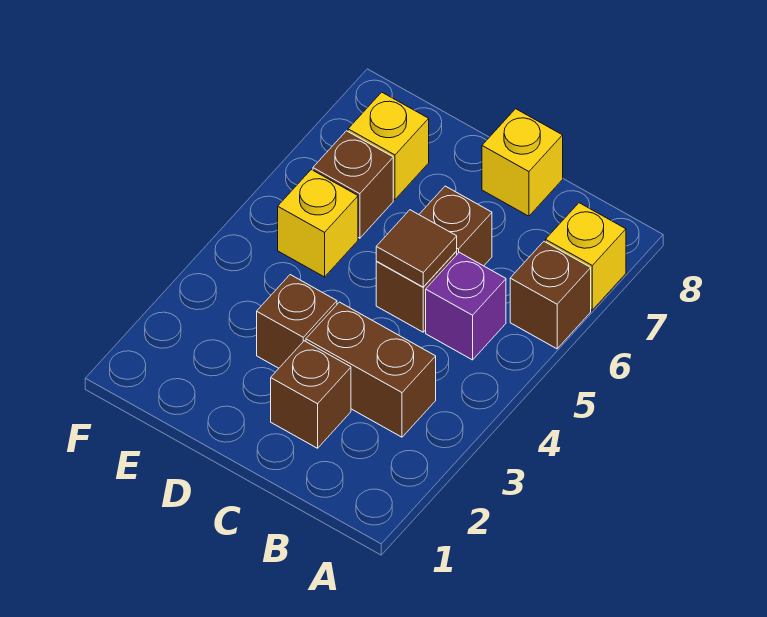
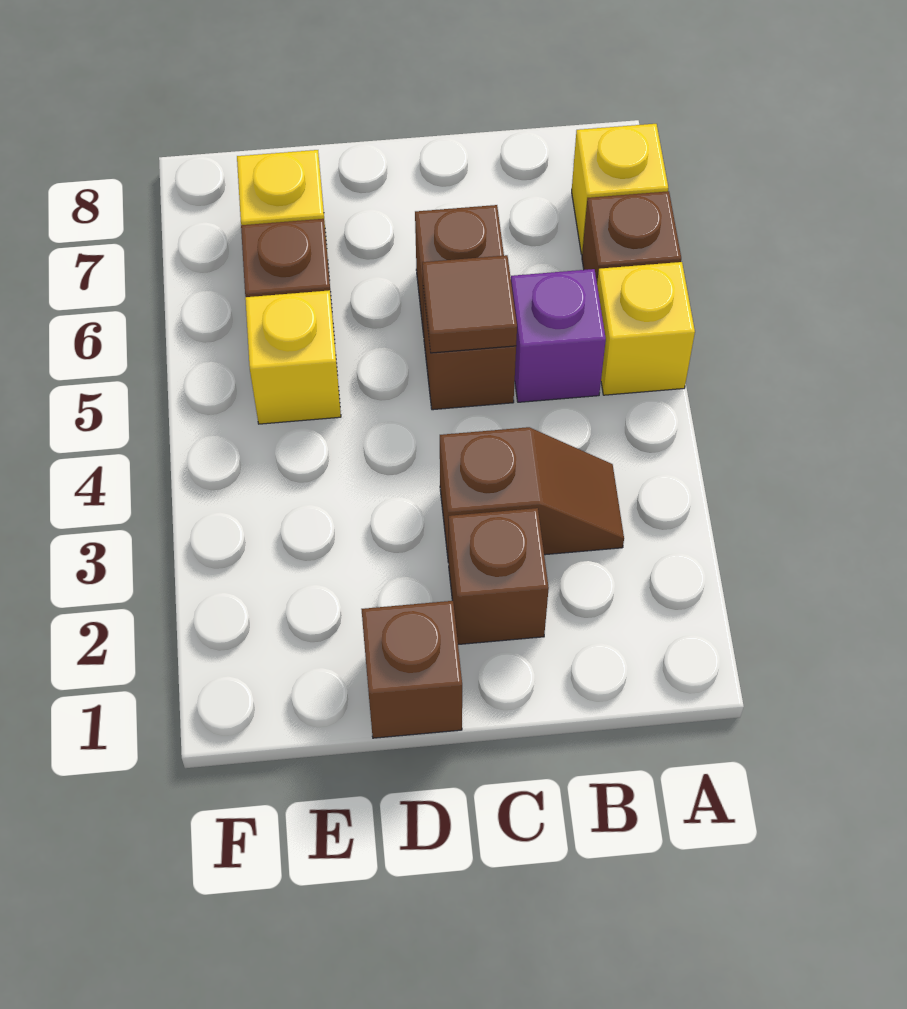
brown brick B3:C3 level 1 -> brown slope B3:C3 level 1 top C
yellow brick C8 level 1 -> yellow brick A5 level 1
brown brick D3 level 1 -> brown brick D1 level 1

